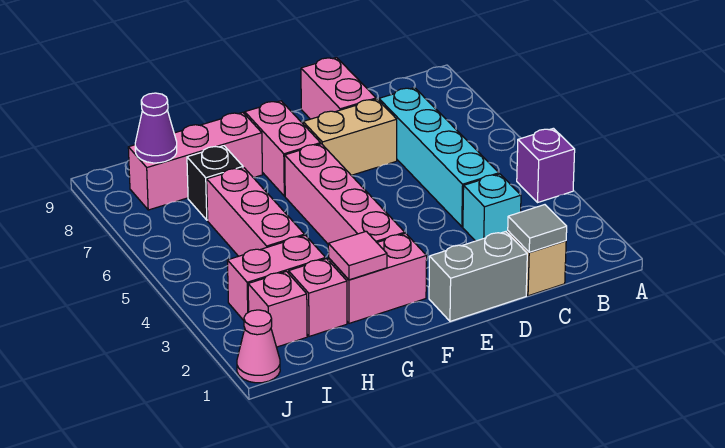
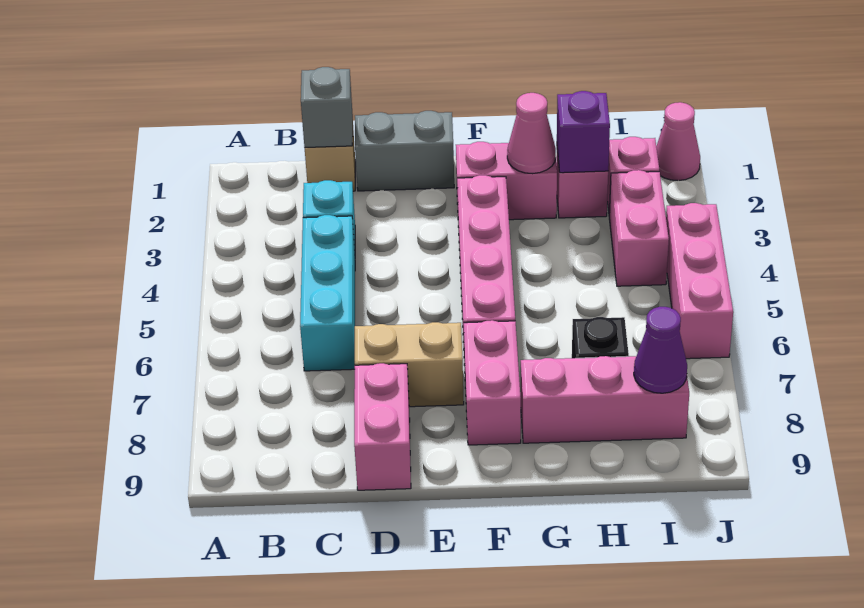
purple brick A4 level 1 -> purple brick H2 level 2
grey tile C1 level 2 -> grey brick C1 level 2
cyan brick C4:C7 level 1 -> cyan brick C4:C6 level 1
pink tile G2 level 2 -> pink cone G2 level 2
pink brick H3:I3 level 1 -> pink brick I3:I4 level 1
pink brick H4:H6 level 1 -> pink brick J4:J6 level 1

